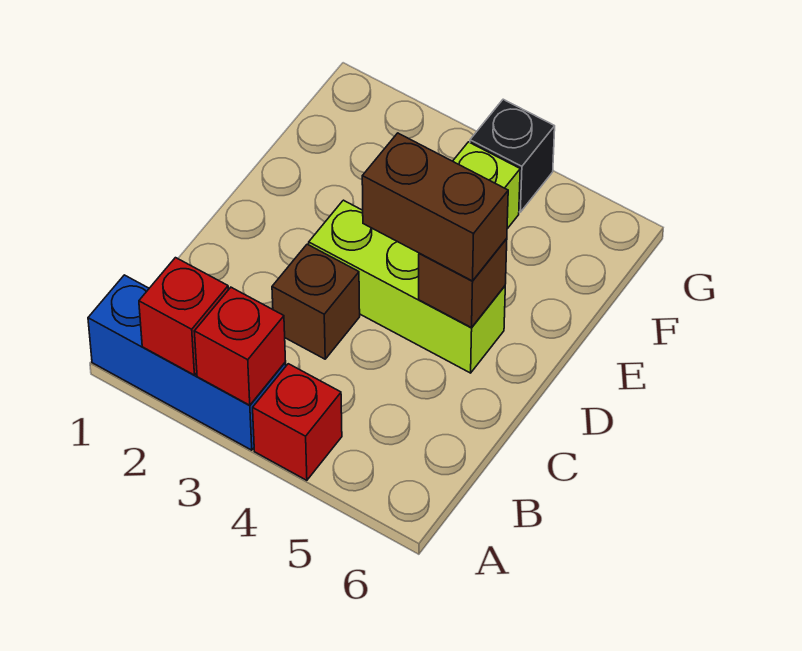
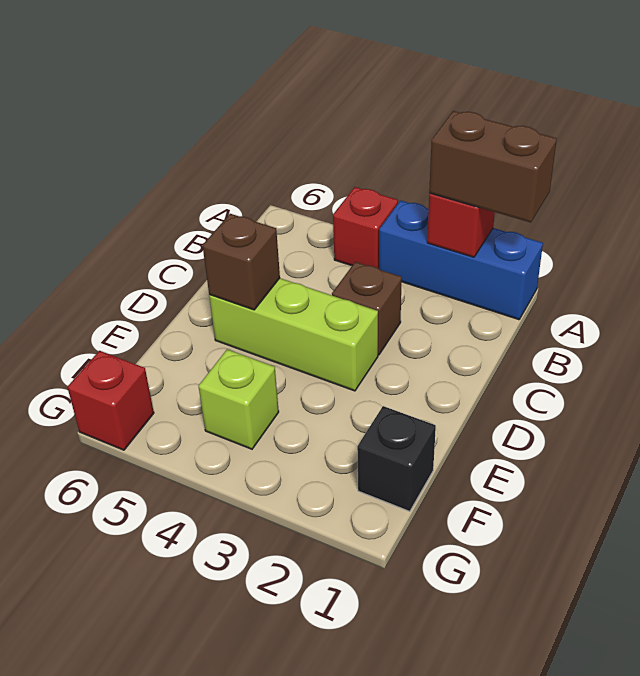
red brick A3 level 2 -> red brick G6 level 1
brown brick D4:D5 level 3 -> brown brick A1:A2 level 3
black brick G4 level 1 -> black brick F1 level 1

